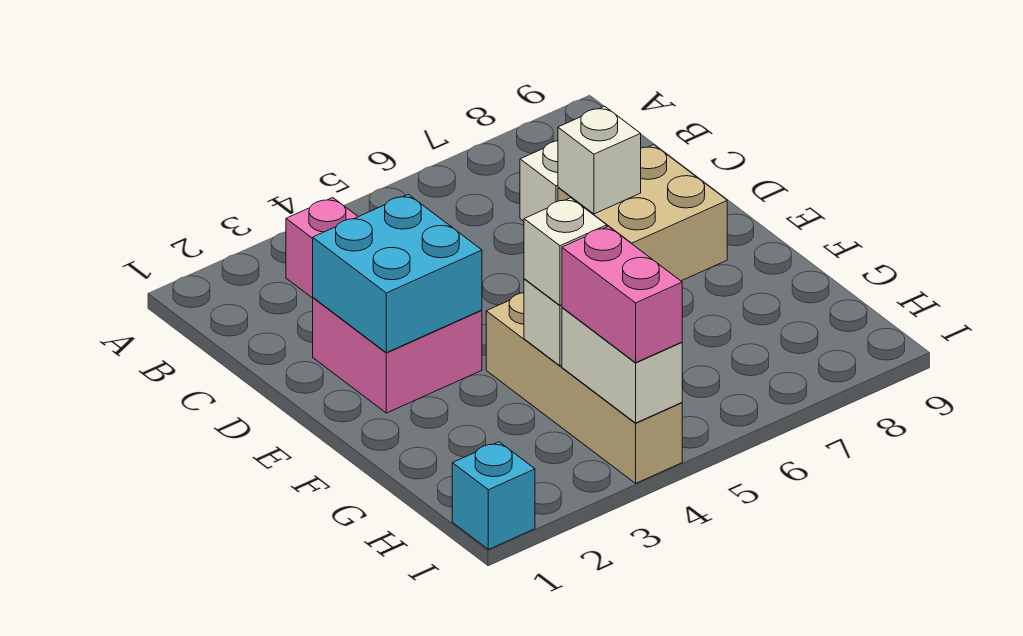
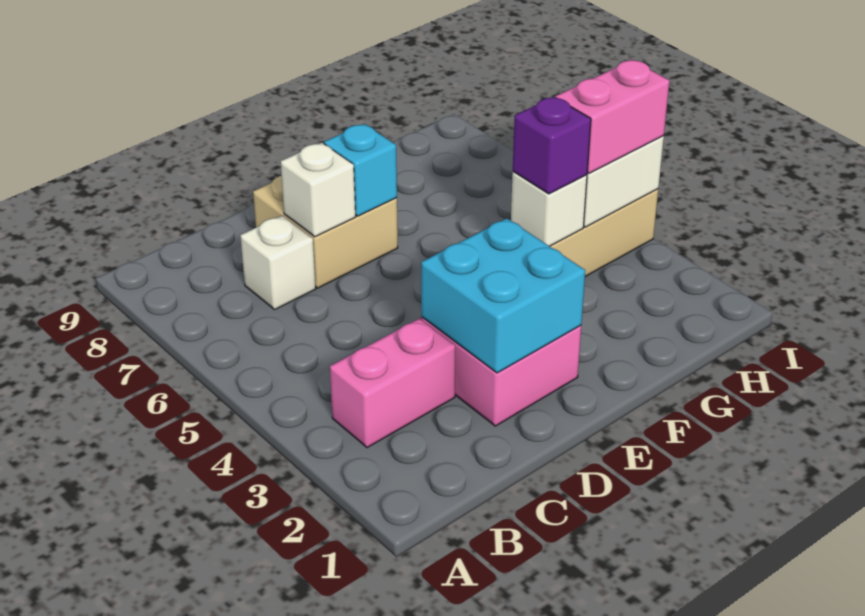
white brick G4 level 3 -> purple brick G4 level 3
cyan brick I1 level 1 -> cyan brick E7 level 2

